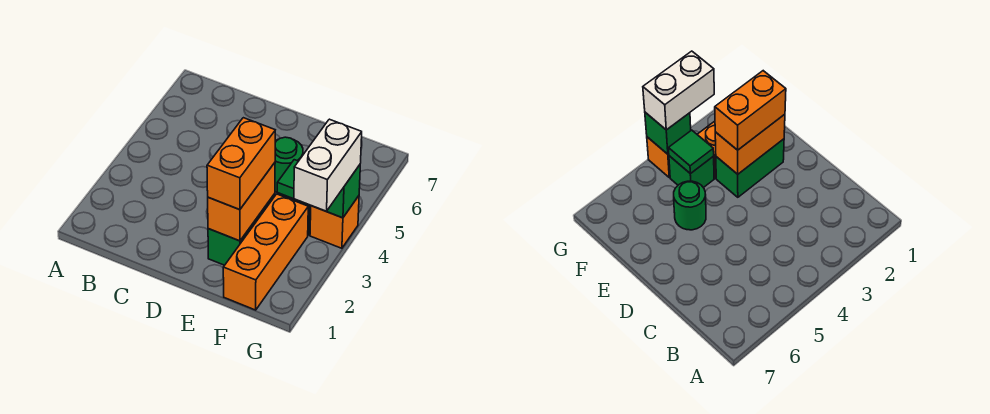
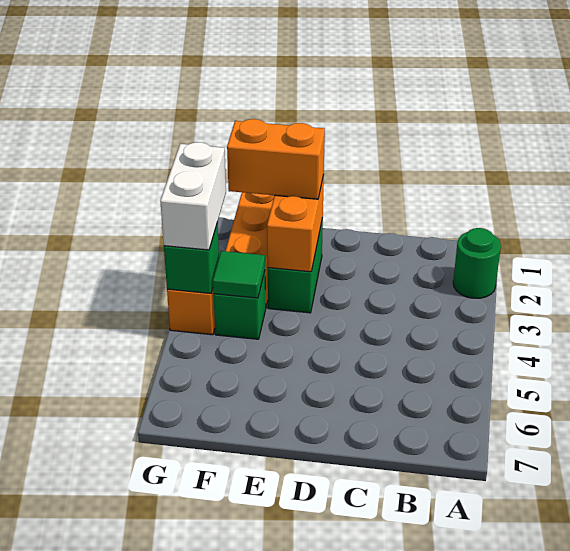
orange brick E2:E3 level 3 -> orange brick E2:F2 level 3
green round brick E5 level 1 -> green round brick A2 level 1

